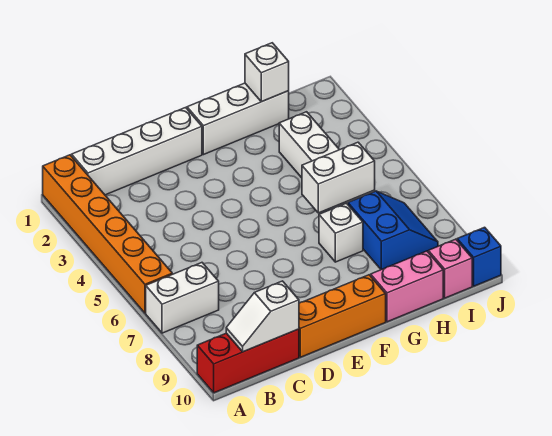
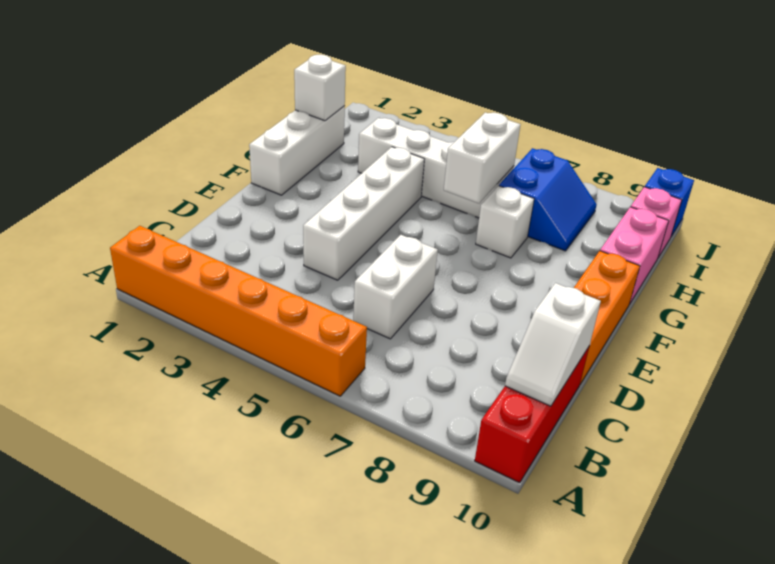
white brick A7:B7 level 1 -> white brick C6:D6 level 1
white brick B1:E1 level 1 -> white brick D4:G4 level 1
blue slope H7:I8 level 1 top H -> blue slope H7:I8 level 1 top 7

